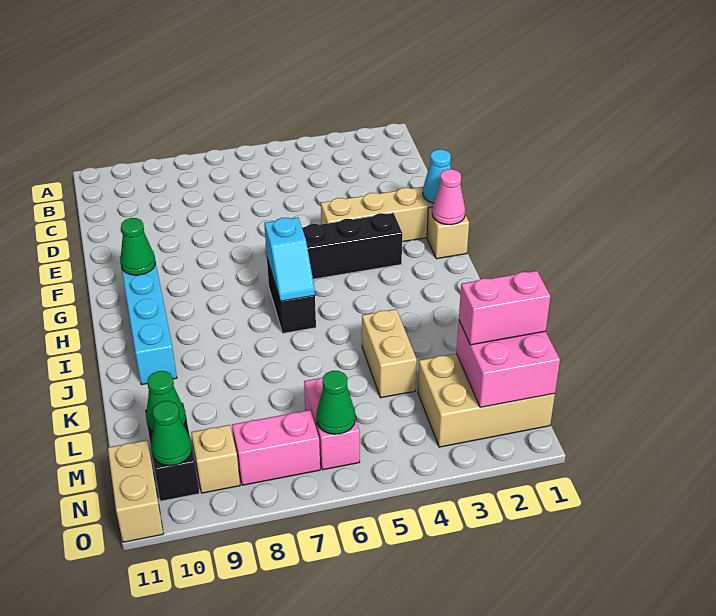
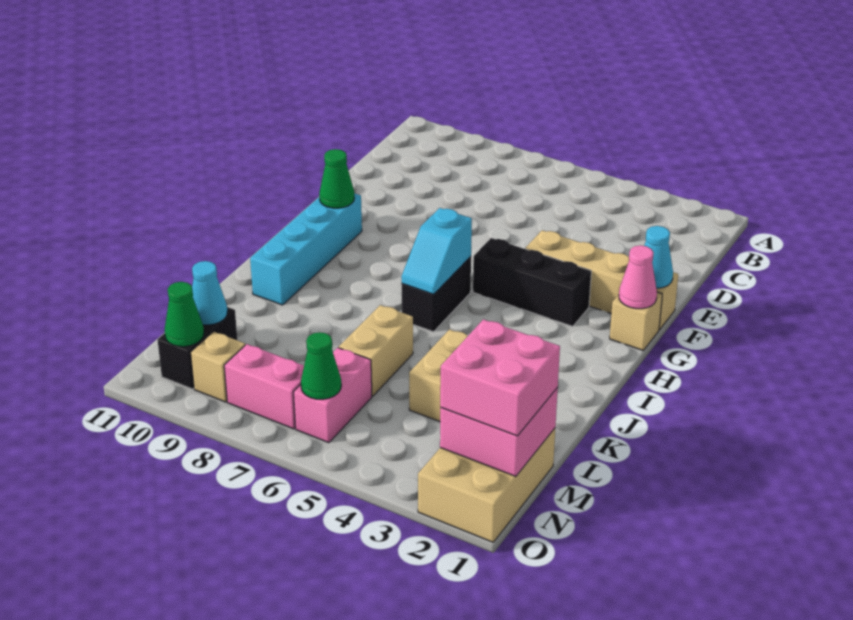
tan brick M1:N3 level 1 -> tan brick M1:O2 level 1
pink brick M1:M2 level 3 -> pink brick M1:N2 level 3
green cone M10 level 2 -> cyan cone M10 level 2
tan brick N11:O11 level 1 -> tan brick K6:L6 level 1

